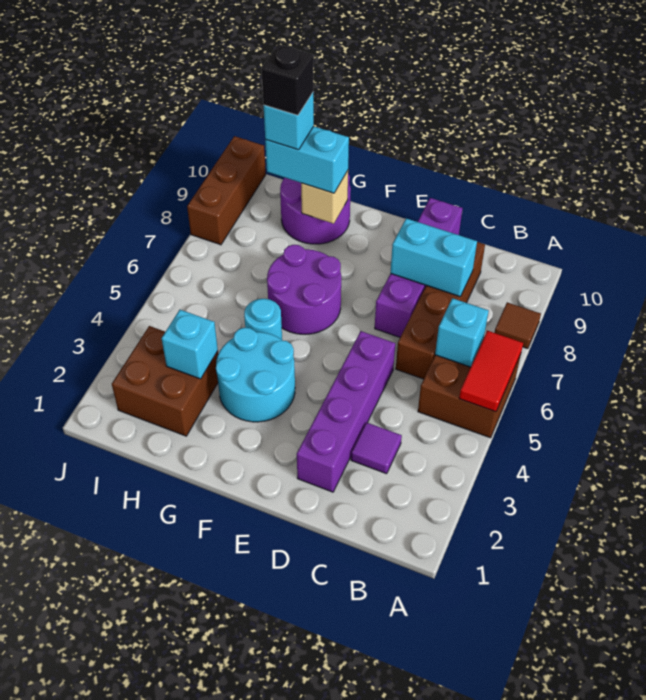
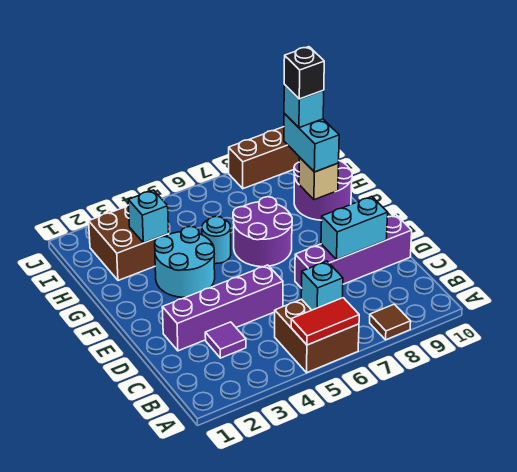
brown brick C6:C9 level 1 -> none
cyan brick C8:D8 level 2 -> cyan brick D8:D9 level 2

